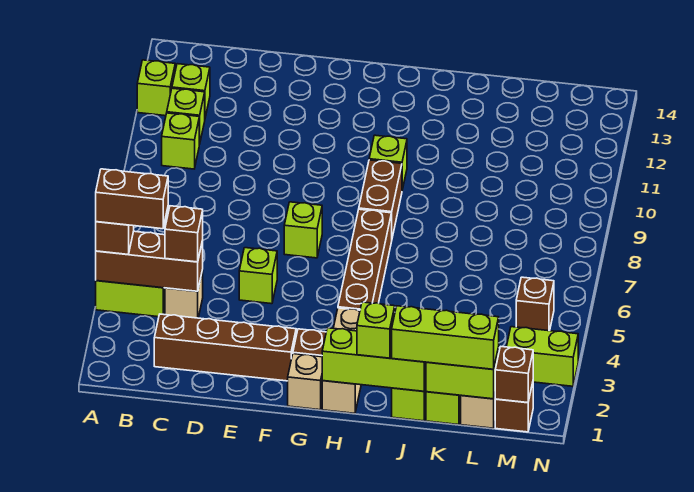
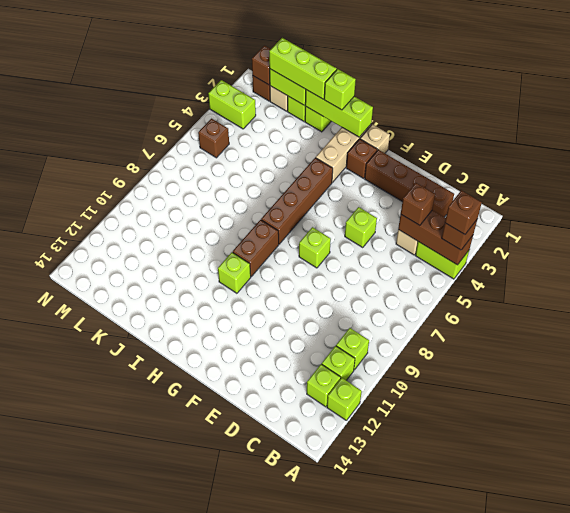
brown brick A4:B4 level 4 -> brown brick A4 level 4

